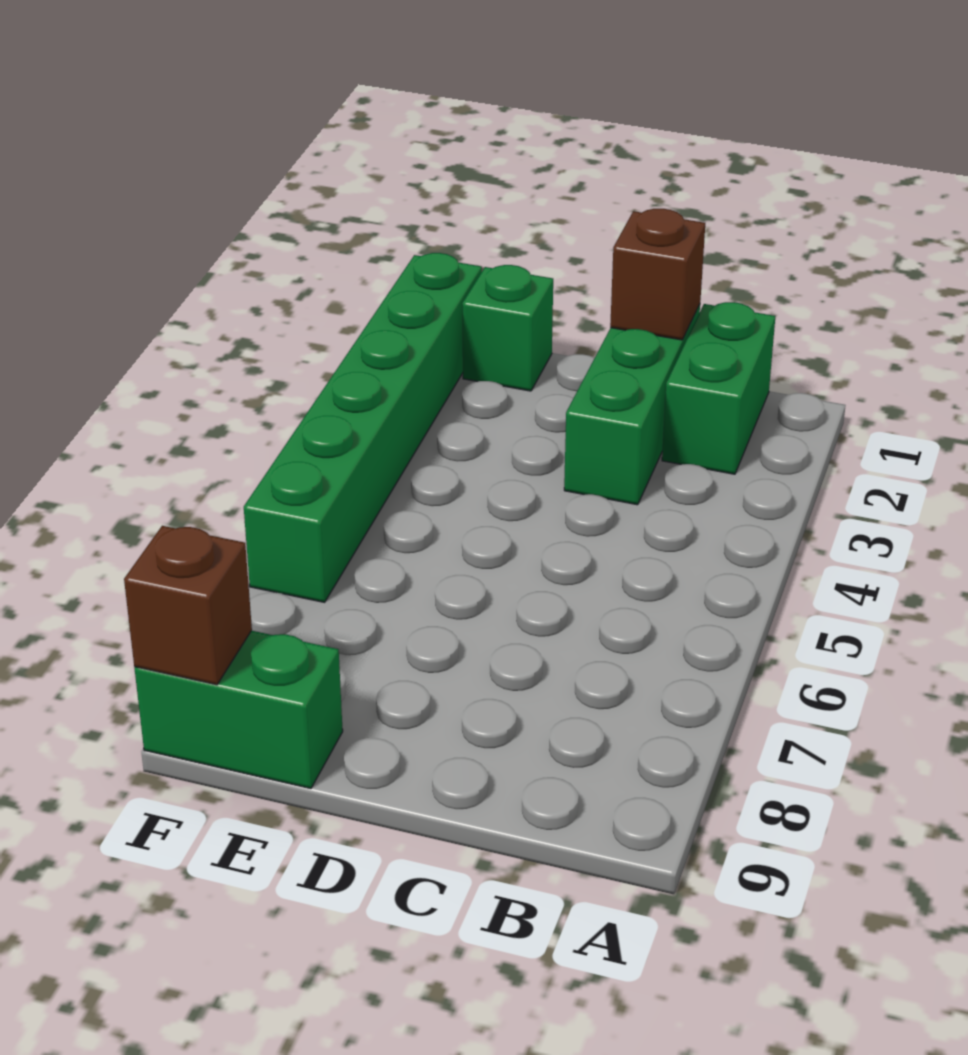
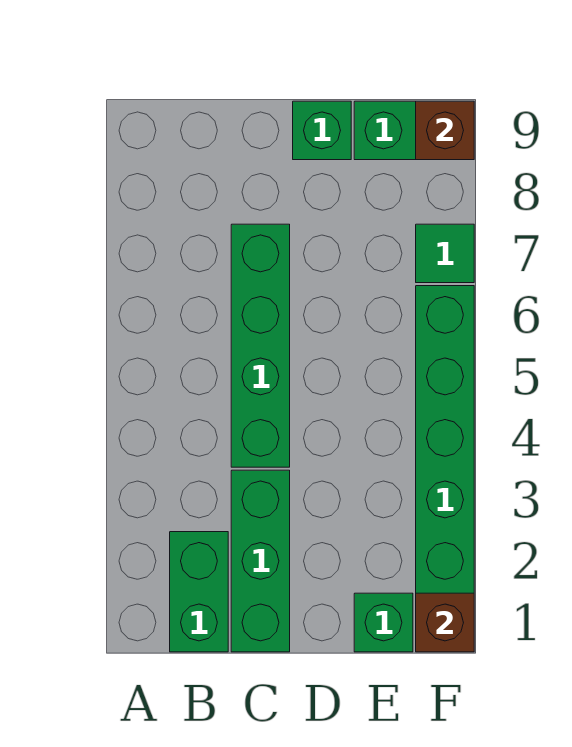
brown brick C1 level 2 -> brown brick F1 level 2
none -> green brick C4:C7 level 1
none -> green brick D9 level 1
none -> green tile F7 level 1

